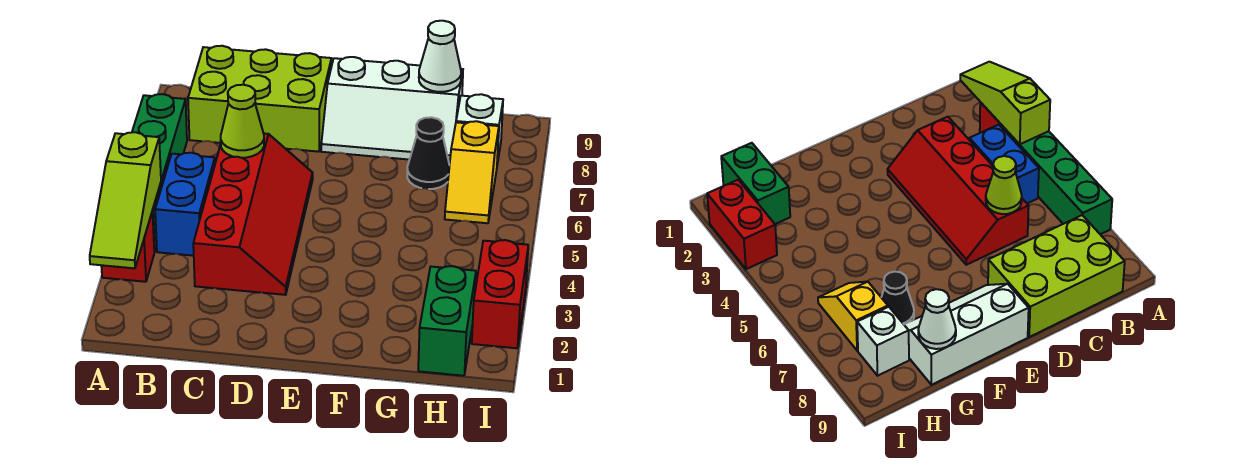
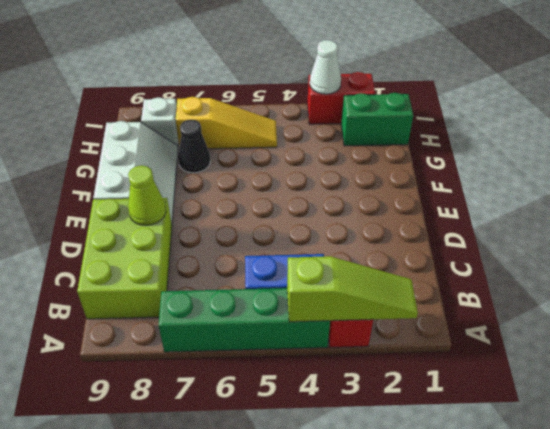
red slope C3:D6 level 1 top C -> none
lime cone C6 level 2 -> lime cone D8 level 2
white cone G9 level 2 -> white cone I3 level 2
yellow slope H6:H7 level 1 top 7 -> yellow slope H5:H7 level 1 top 7

